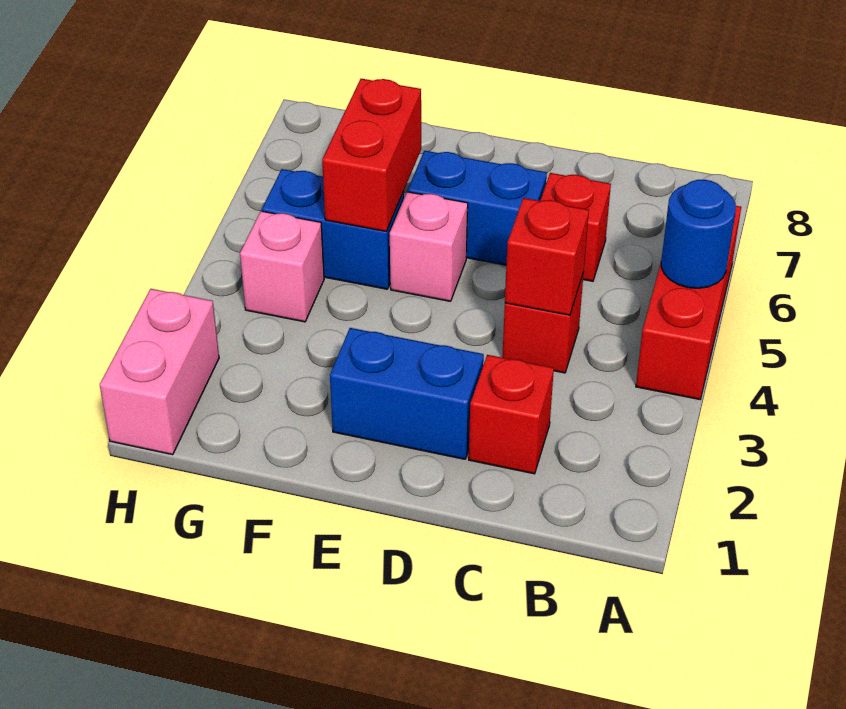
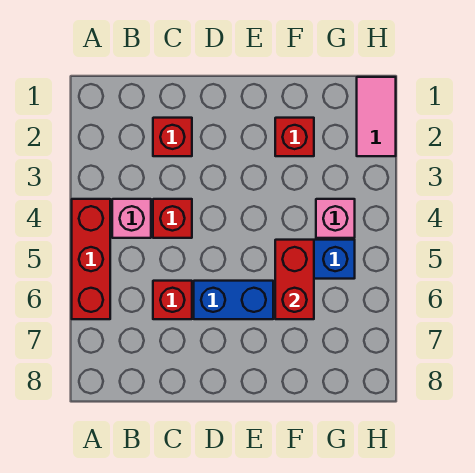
blue round brick A5 level 2 -> none
red brick C4 level 2 -> red brick F2 level 1
blue brick D2:E2 level 1 -> none
pink brick E5 level 1 -> pink brick B4 level 1
pink brick H1:H2 level 1 -> pink tile H1:H2 level 1

